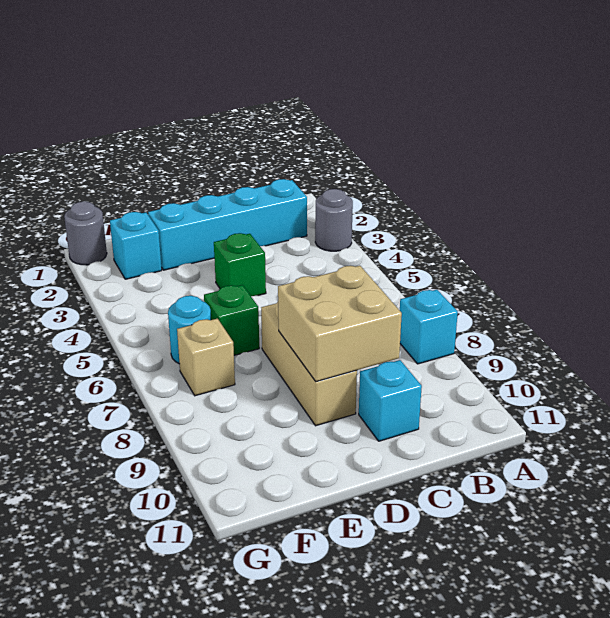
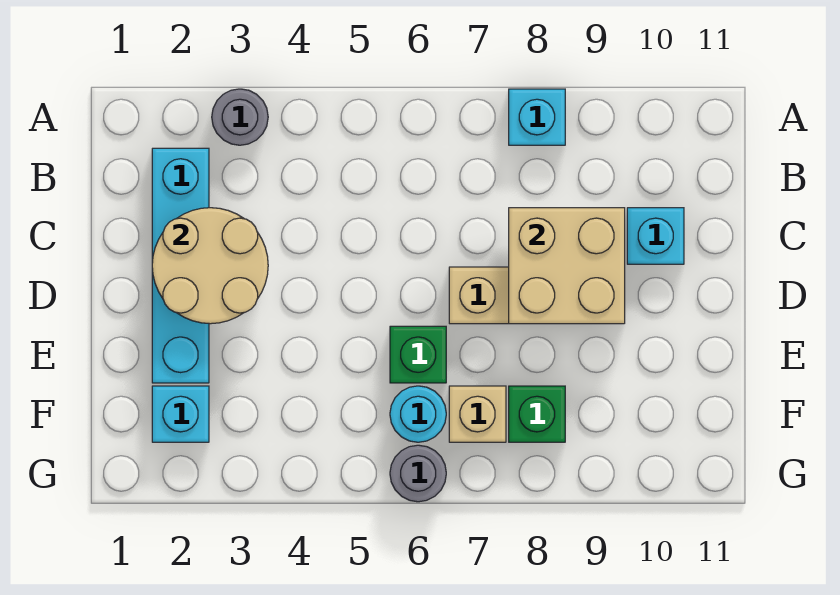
none -> tan round brick C2:D3 level 2
green brick D4 level 1 -> green brick F8 level 1
grey round brick G1 level 1 -> grey round brick G6 level 1

